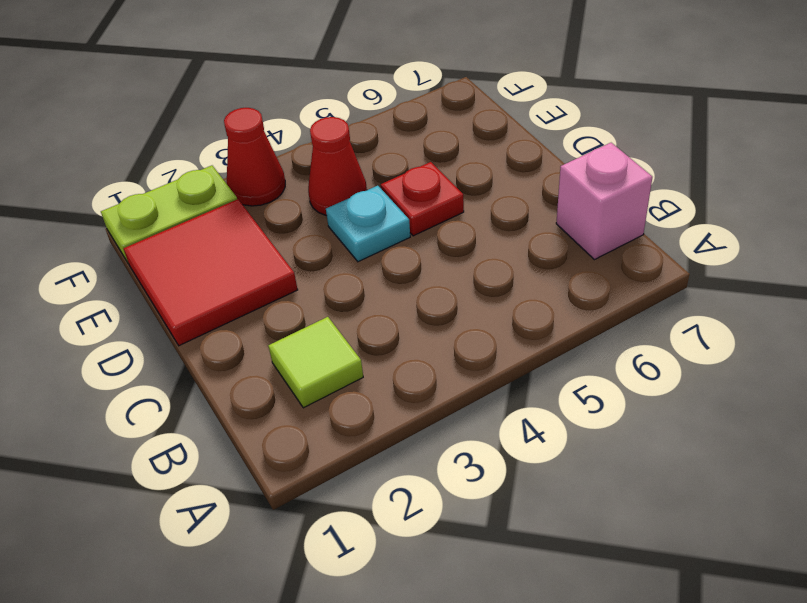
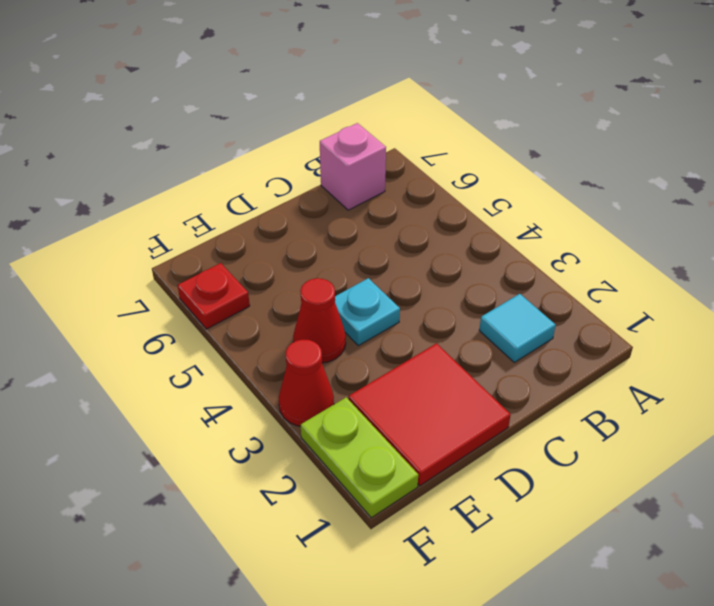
lime tile B2 level 1 -> cyan tile B2 level 1
red plate D5 level 1 -> red plate F6 level 1

